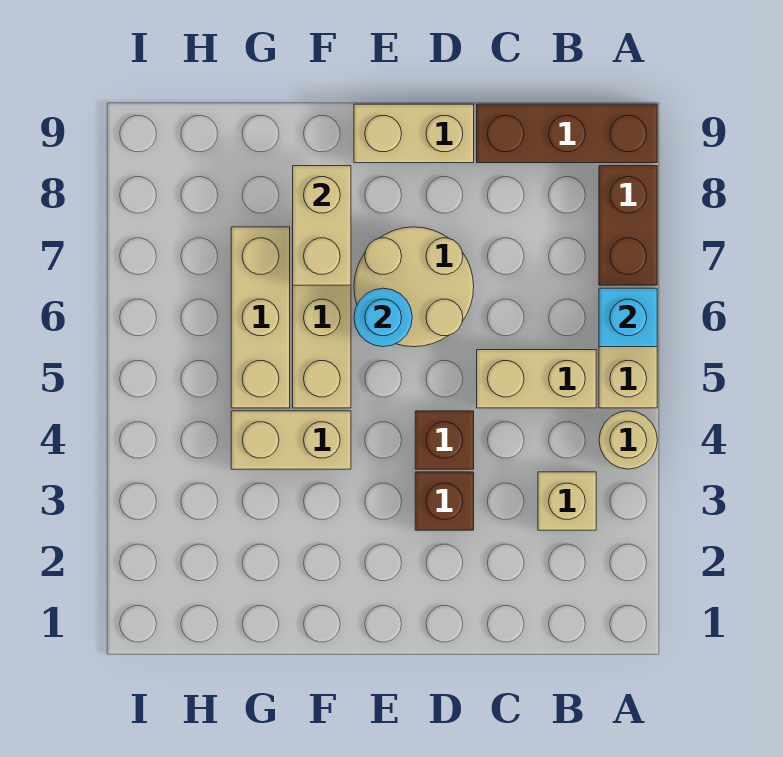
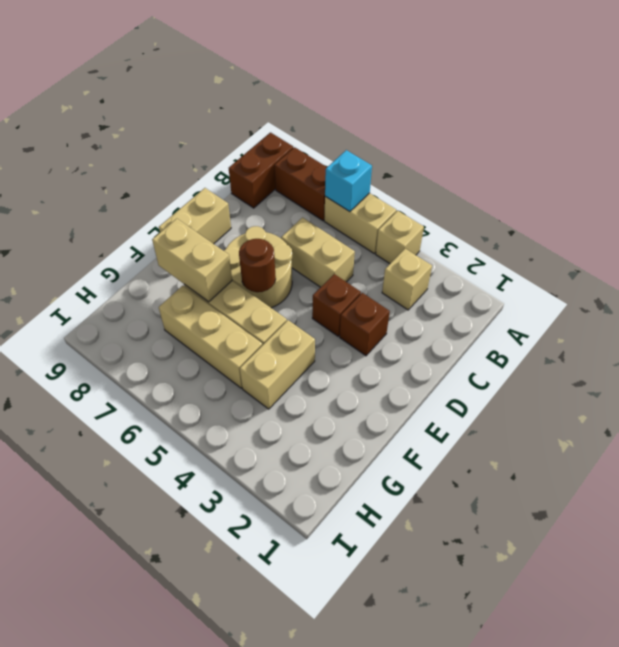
tan round brick A4 level 1 -> tan brick A4 level 1
brown brick A9:C9 level 1 -> brown brick A9:B9 level 1
tan brick B5:C5 level 1 -> tan brick C5:C6 level 1
cyan round brick E6 level 2 -> brown round brick E6 level 2

